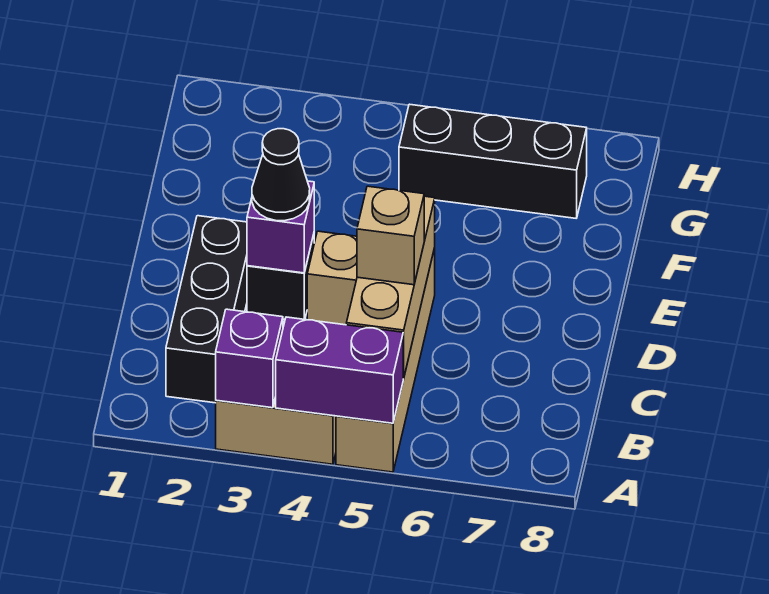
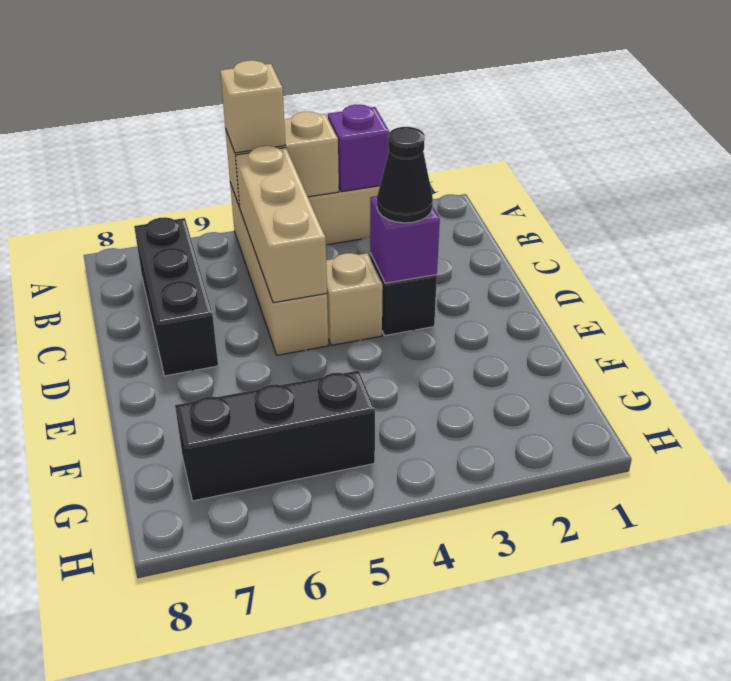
purple brick A4:A5 level 2 -> tan brick A4:A5 level 2
black brick B2:D2 level 1 -> black brick B7:D7 level 1
tan brick C5 level 3 -> tan brick A5 level 3

